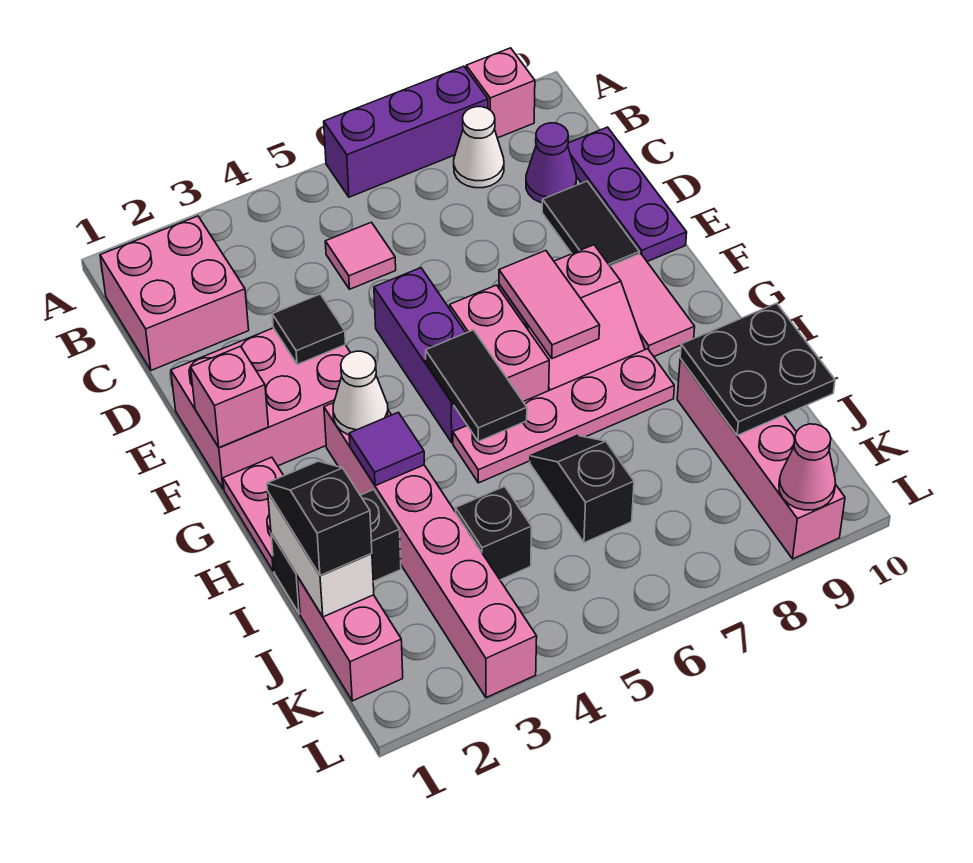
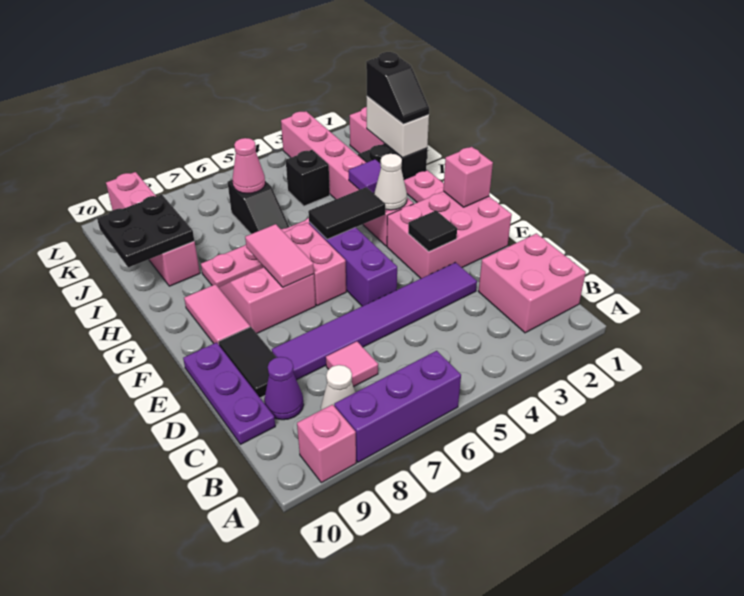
pink tile C5 level 1 -> pink tile C7 level 1
none -> purple tile D3:D8 level 1
black tile G5:H5 level 2 -> black tile G4:G5 level 2
pink cone L9 level 2 -> pink cone J6 level 2

